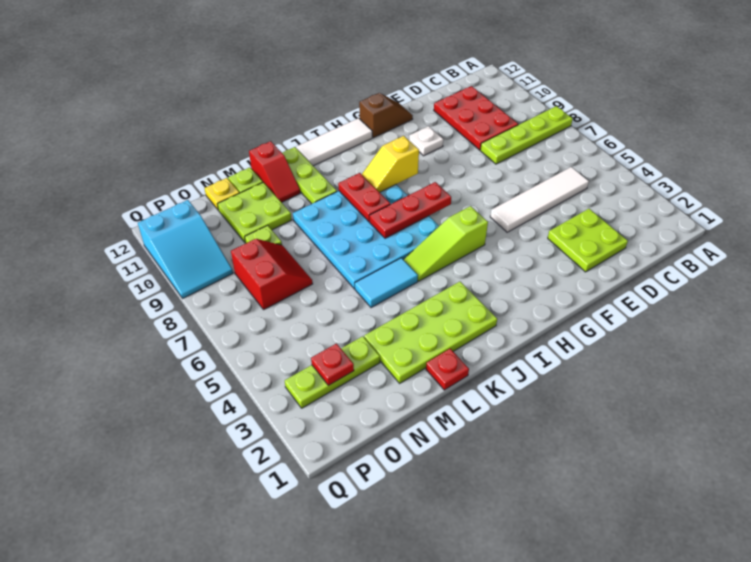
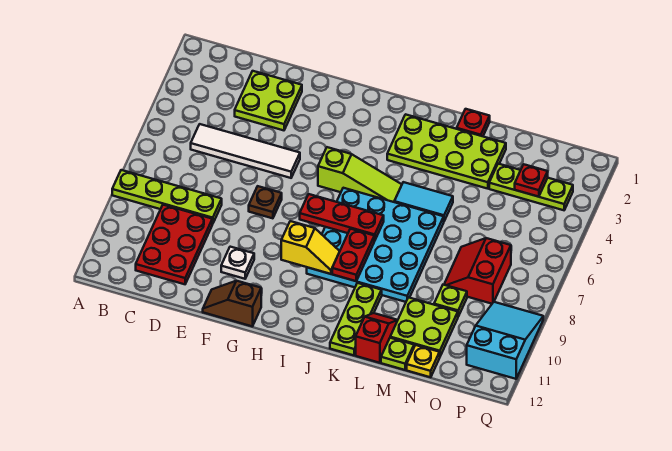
none -> brown plate F7 level 1
white tile H12:J12 level 1 -> none

